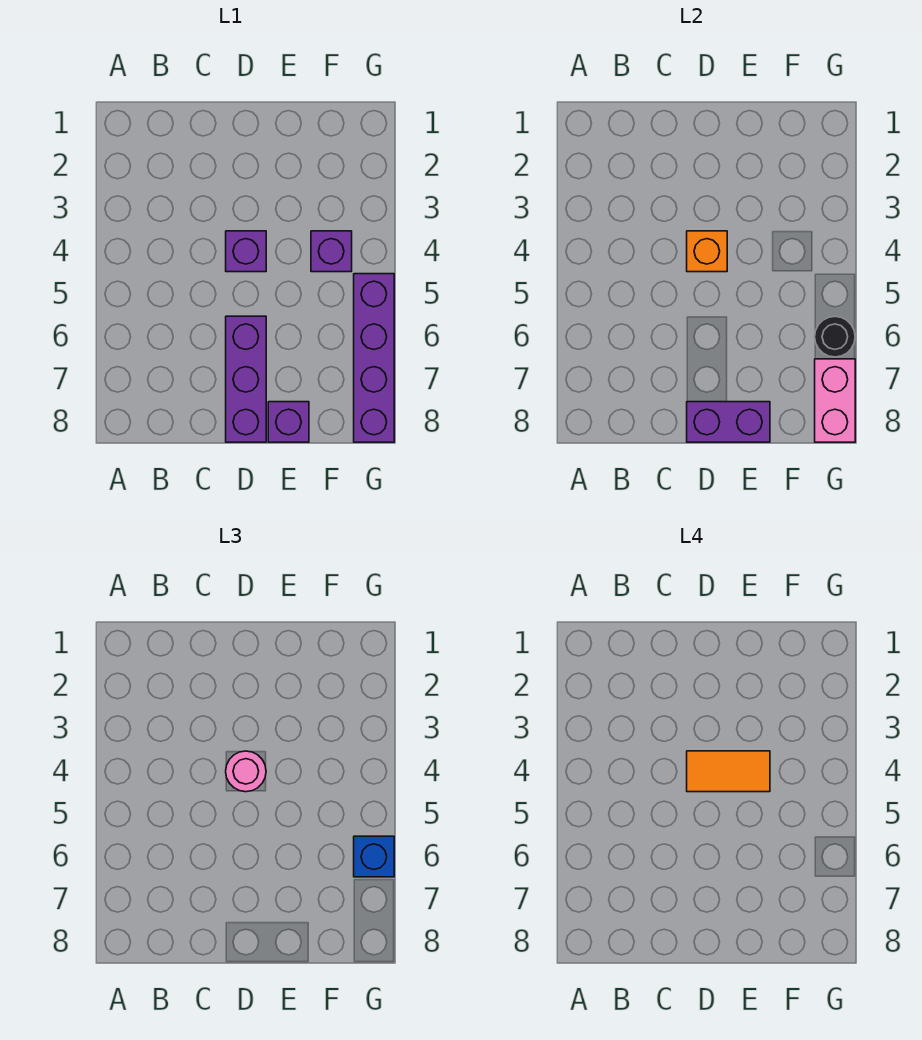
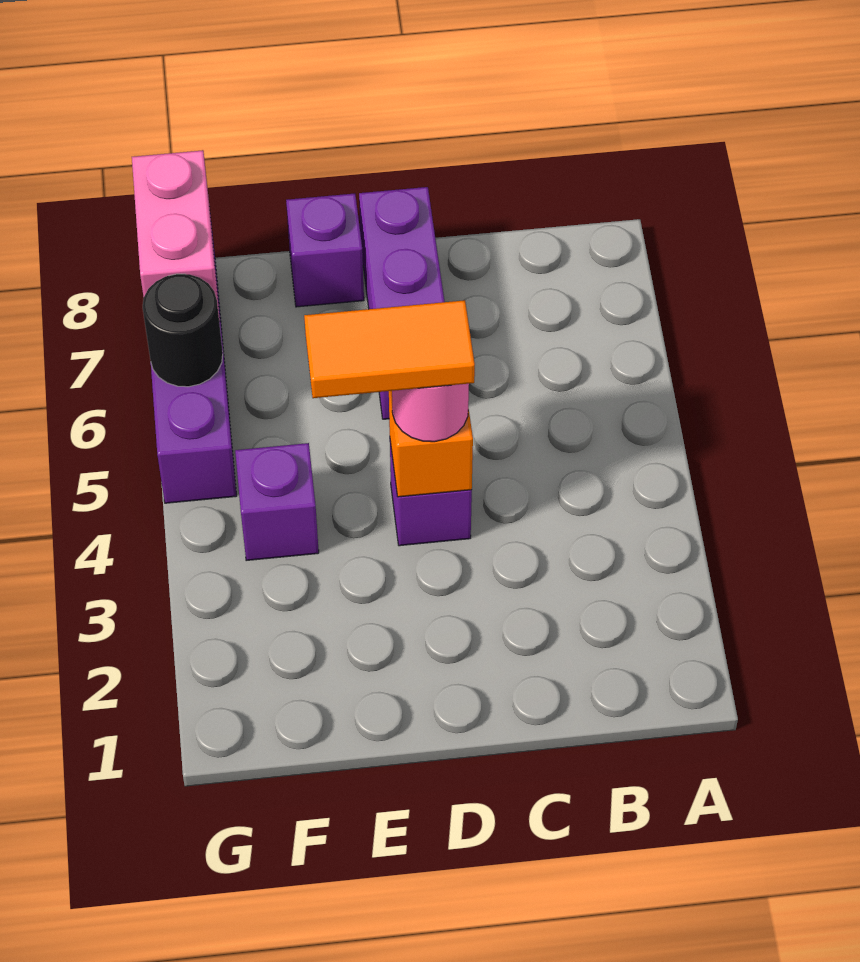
purple brick D8:E8 level 2 -> none
blue brick G6 level 3 -> none

